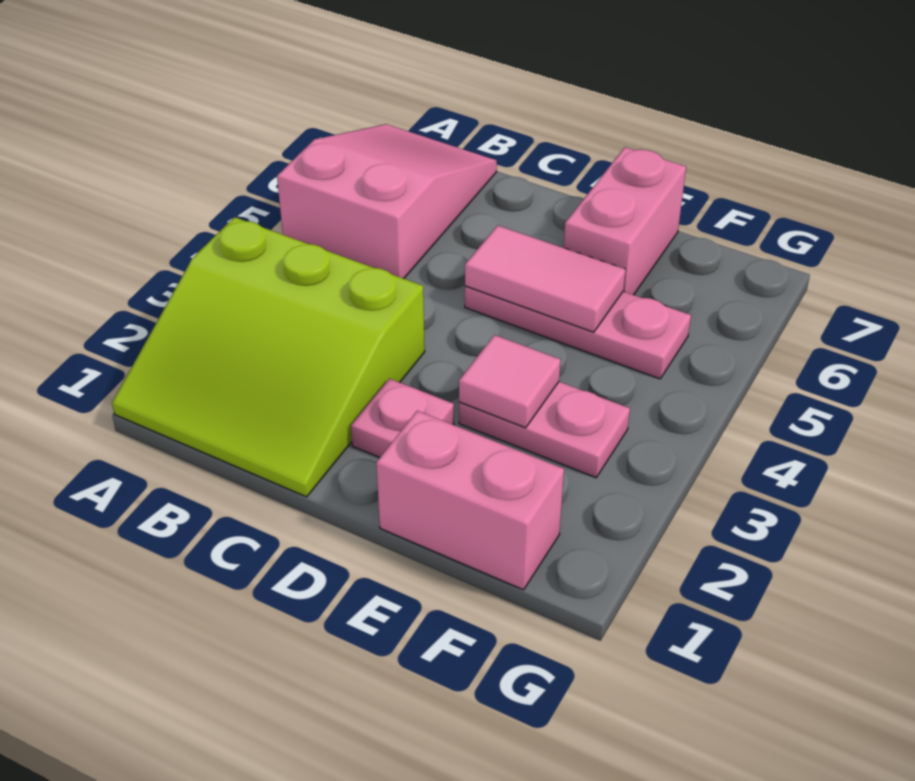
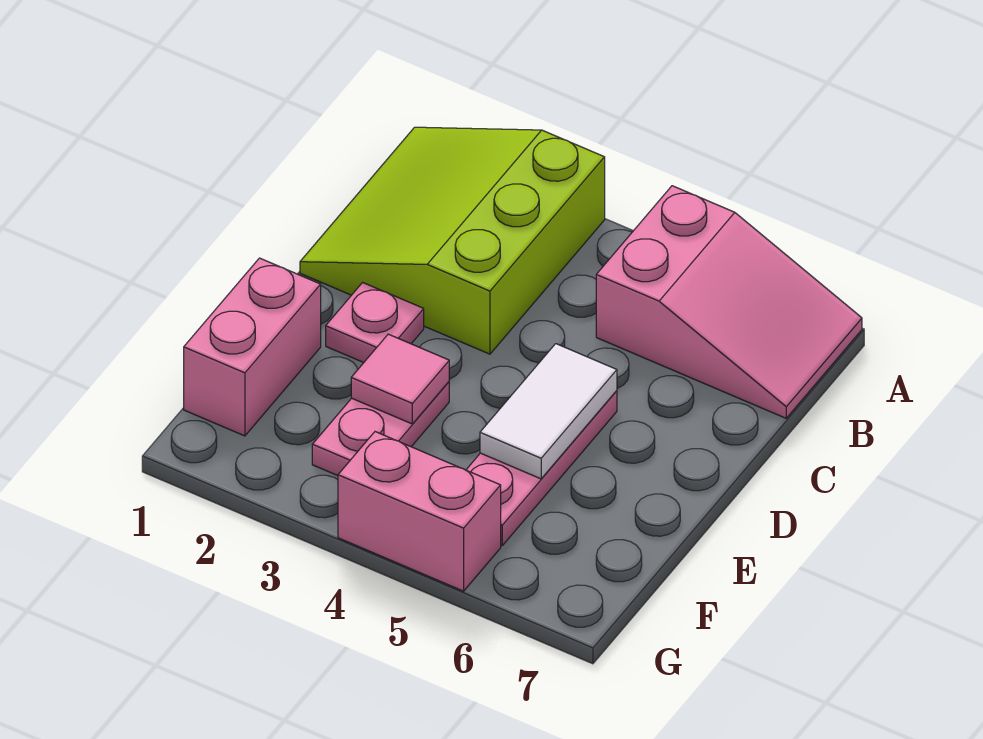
pink tile D5:E5 level 2 -> white tile D5:E5 level 2
pink brick E6:E7 level 1 -> pink brick G4:G5 level 1

